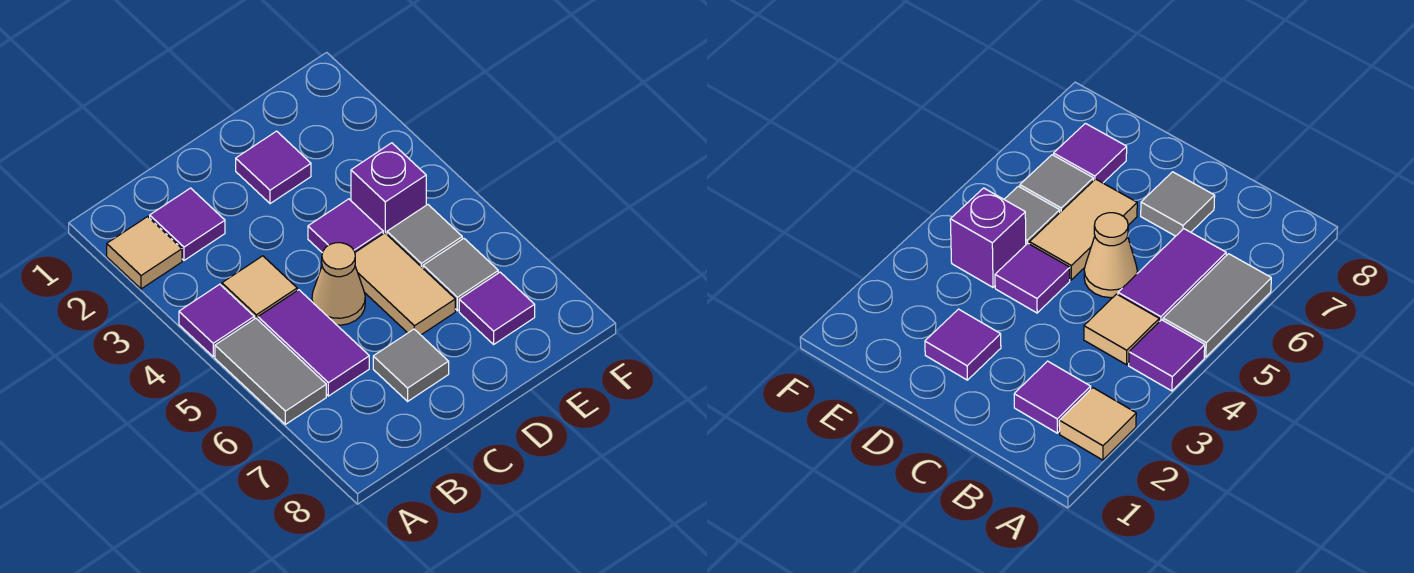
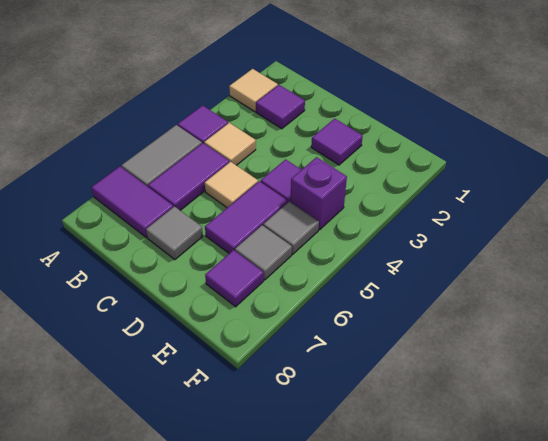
none -> purple tile A7:B7 level 1
tan cone C5 level 1 -> tan tile C5 level 1
tan tile D5:D6 level 1 -> purple tile D5:D6 level 1

